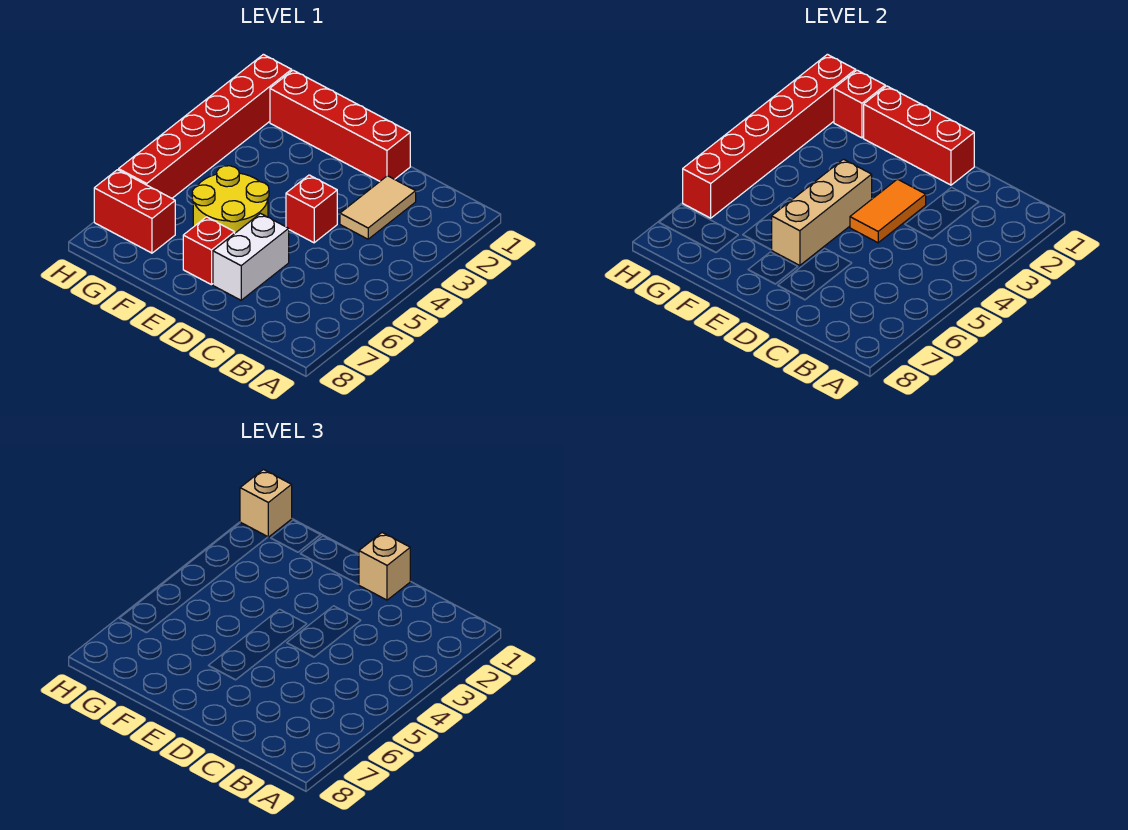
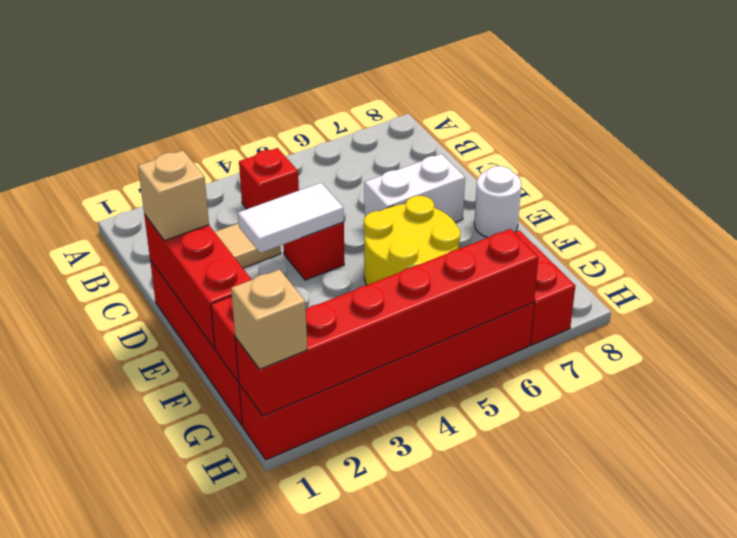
orange tile D3:D4 level 2 -> white tile D3:D4 level 2
tan brick E4:E6 level 2 -> none
red brick E7 level 1 -> red brick B4 level 1
none -> white round brick E8 level 1

